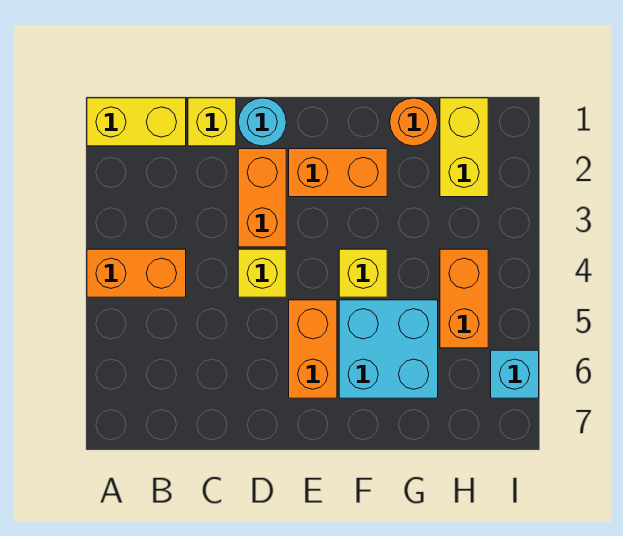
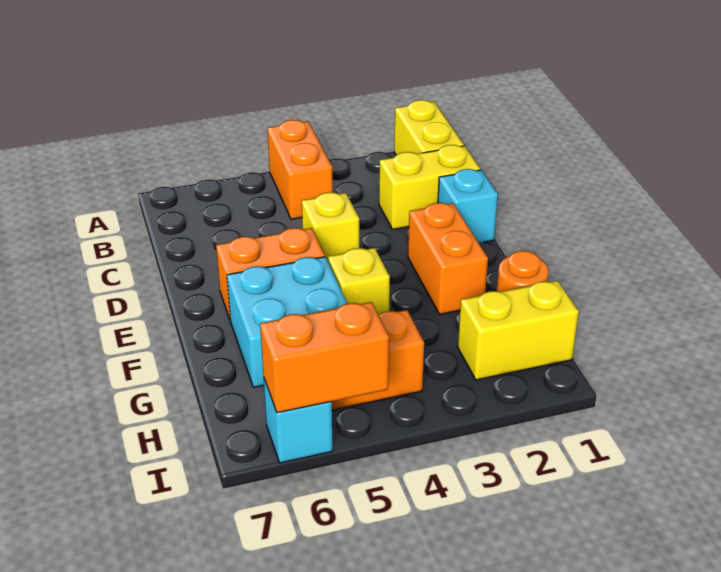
yellow brick C1 level 1 -> yellow brick C1:C2 level 1
cyan round brick D1 level 1 -> cyan brick D1 level 1
orange brick D2:D3 level 1 -> orange brick I5:I6 level 2

